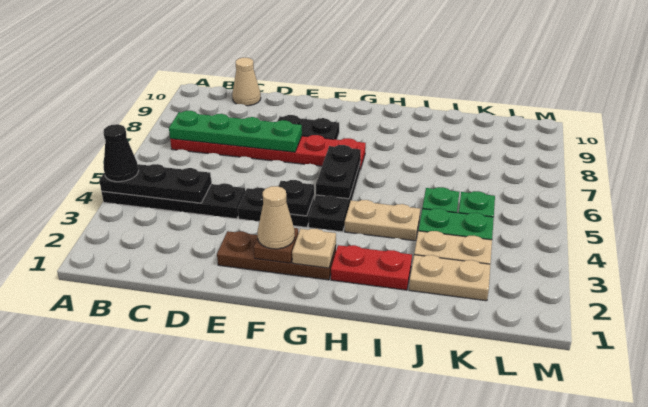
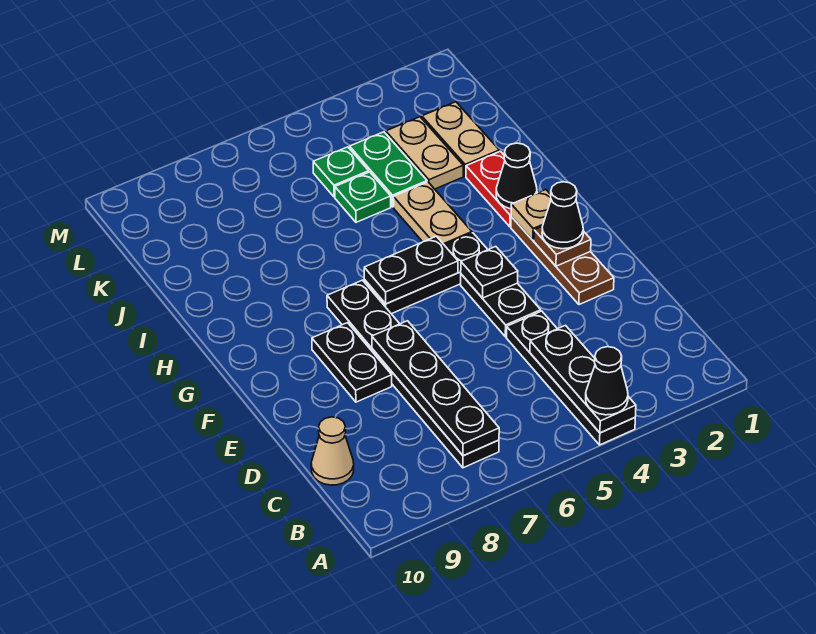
red plate B7:G7 level 1 -> black plate B7:G7 level 1
green plate B7:E7 level 2 -> black plate B7:E7 level 2
tan cone F2 level 3 -> black cone F2 level 3
none -> black cone H2 level 2

